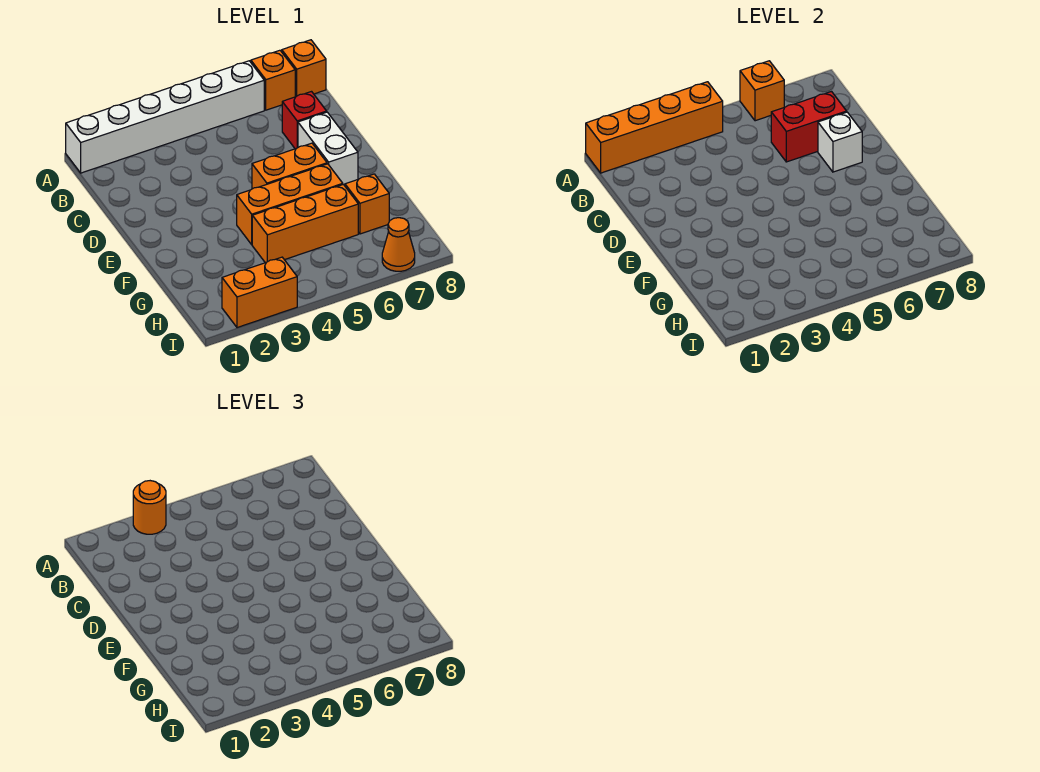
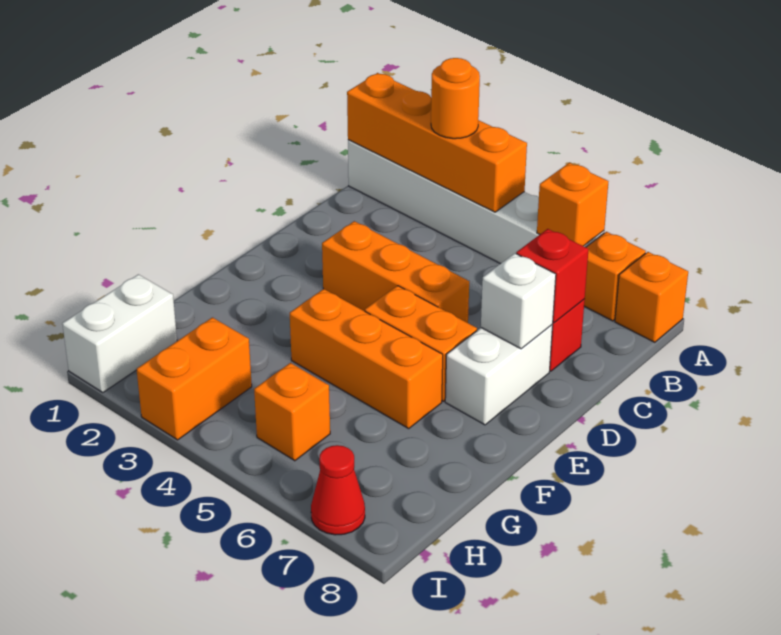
red brick C6:C7 level 2 -> red brick C7 level 2
orange brick G4:G6 level 1 -> orange brick D3:D5 level 1
orange brick G7 level 1 -> orange brick H5 level 1
none -> white brick H1:I1 level 1
orange brick I2:I3 level 1 -> orange brick H3:I3 level 1
orange cone I7 level 1 -> red cone I7 level 1

